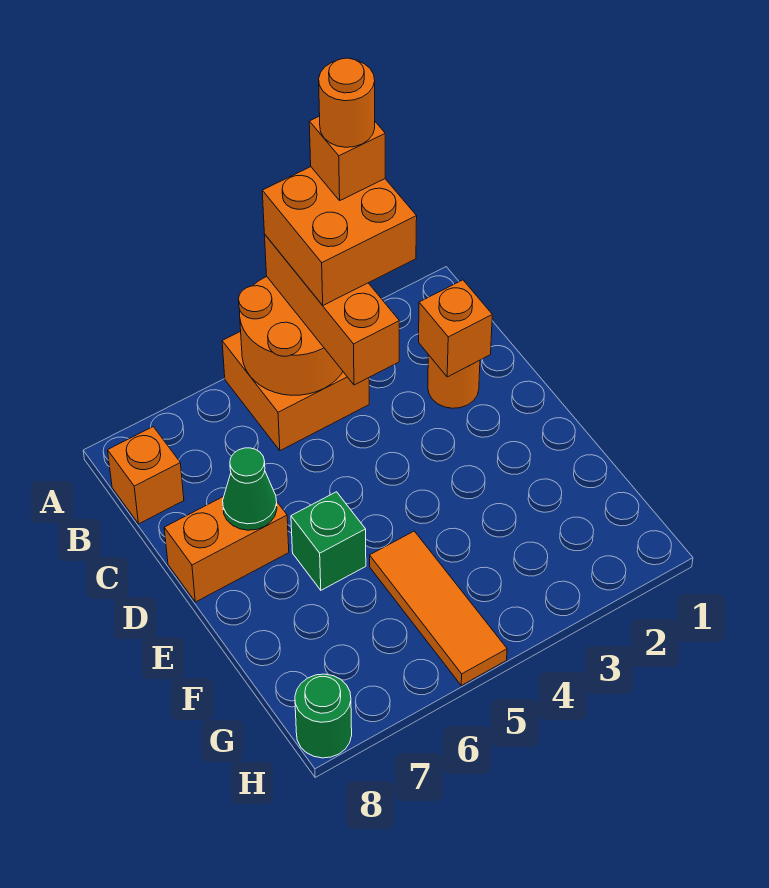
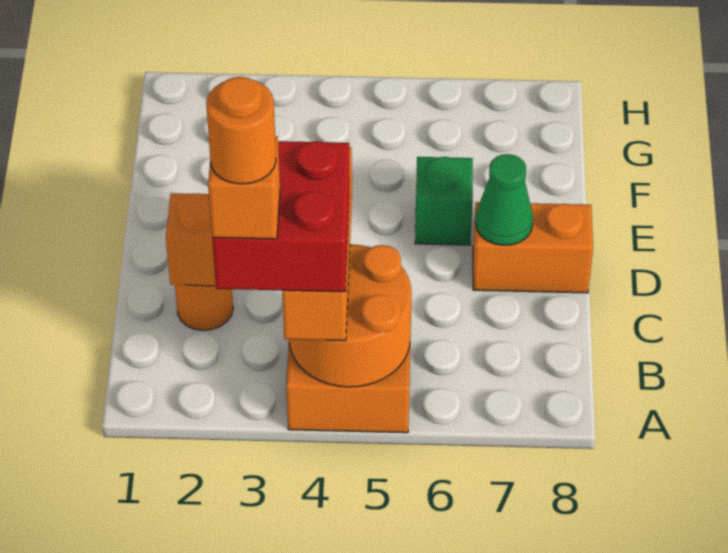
orange brick A3:B4 level 4 -> red brick A3:B4 level 4
orange brick B8 level 1 -> none
orange tile F5:H5 level 1 -> none
green round brick H8 level 1 -> none

